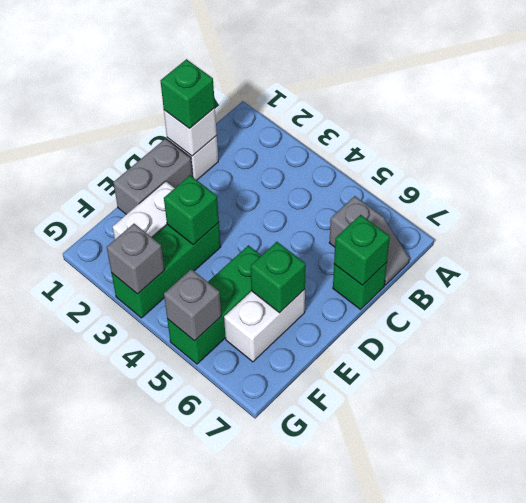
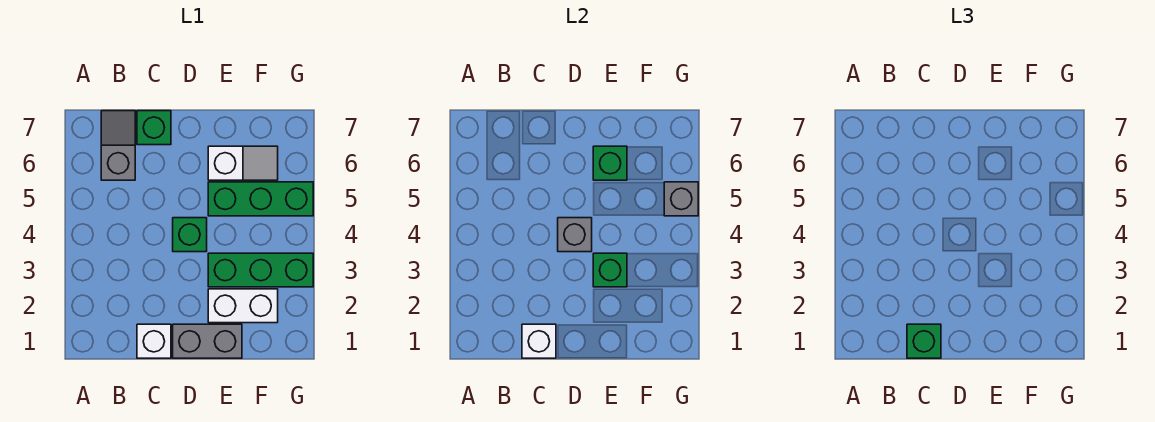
green brick C7 level 2 -> green brick D4 level 1
white brick E6:F6 level 1 -> white slope E6:F6 level 1 top E
grey brick G3 level 2 -> grey brick D4 level 2

